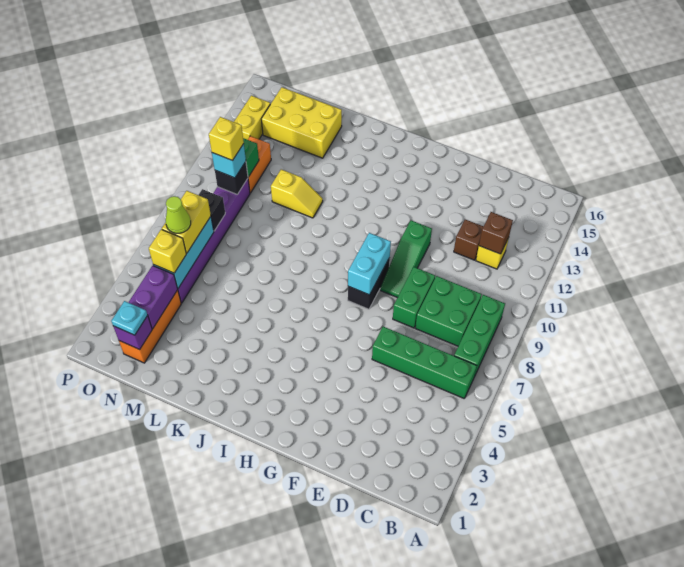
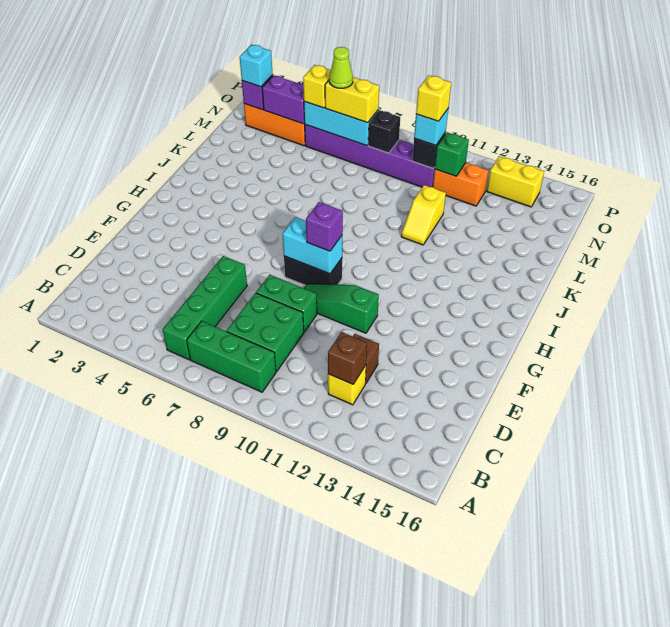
none -> purple brick G9 level 3
yellow brick L14:N15 level 1 -> none
cyan plate N2 level 3 -> cyan brick N2 level 3

